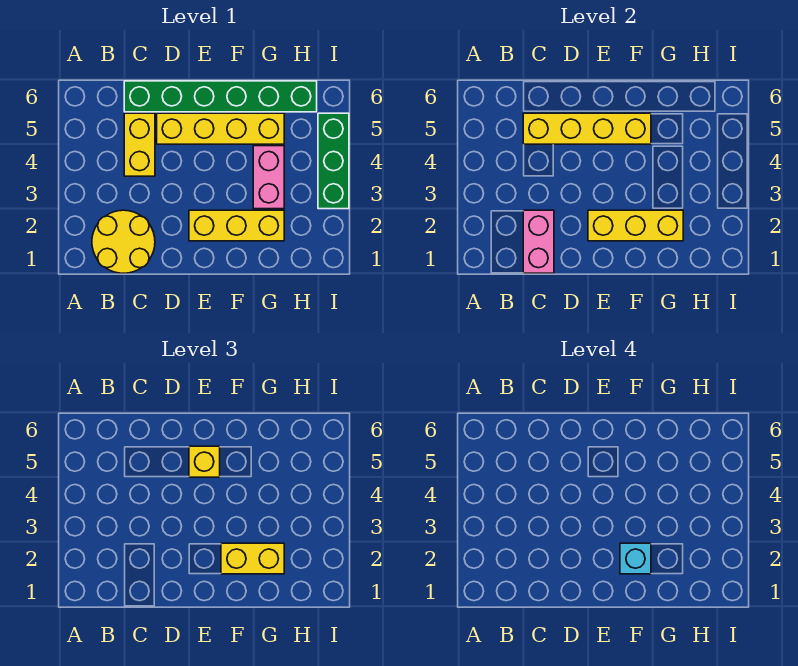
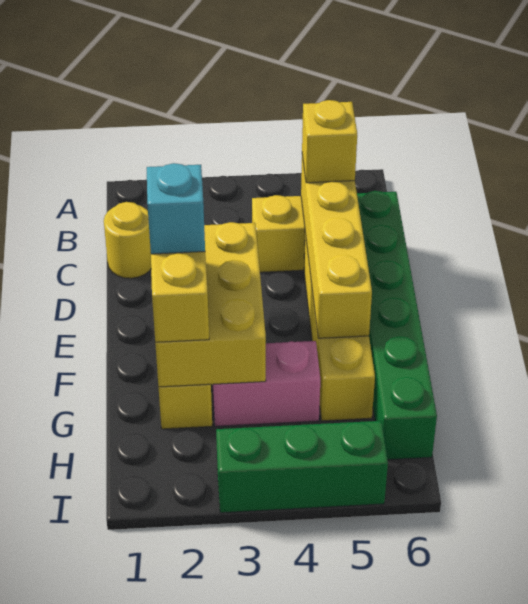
yellow round brick B1:C2 level 1 -> yellow round brick C1 level 1
pink brick C1:C2 level 2 -> none
yellow brick E2:G2 level 2 -> yellow brick E2:G3 level 2
yellow brick E5 level 3 -> yellow brick C5 level 3

